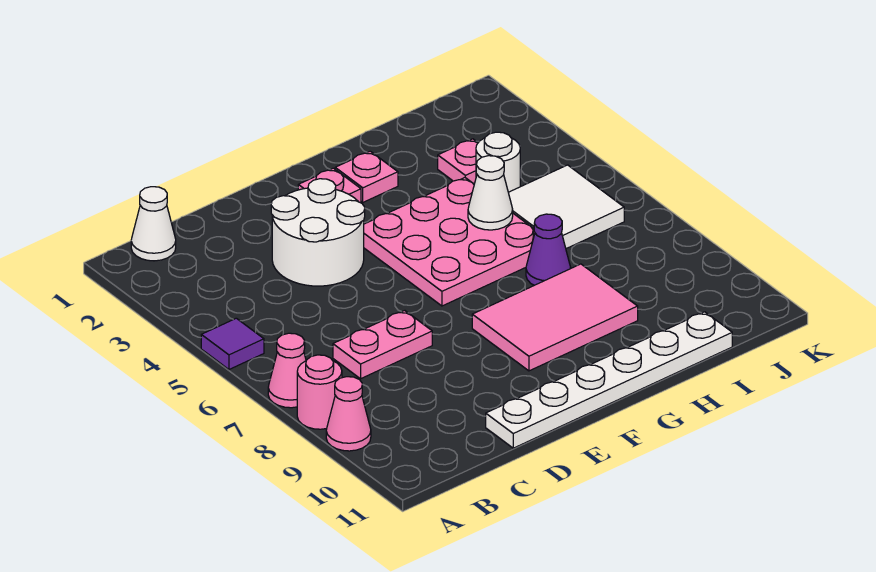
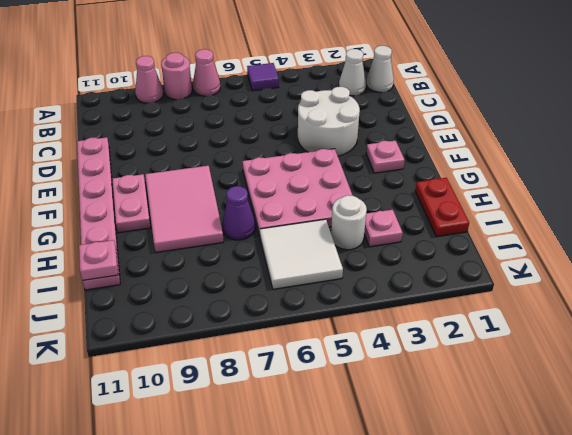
pink plate C7:D7 level 1 -> pink plate F10:G10 level 1
white plate D11:I11 level 1 -> pink plate D11:I11 level 1
pink plate G2 level 1 -> pink plate I11 level 2
none -> red plate H1:I1 level 1
white cone H5 level 2 -> white cone B2 level 1

